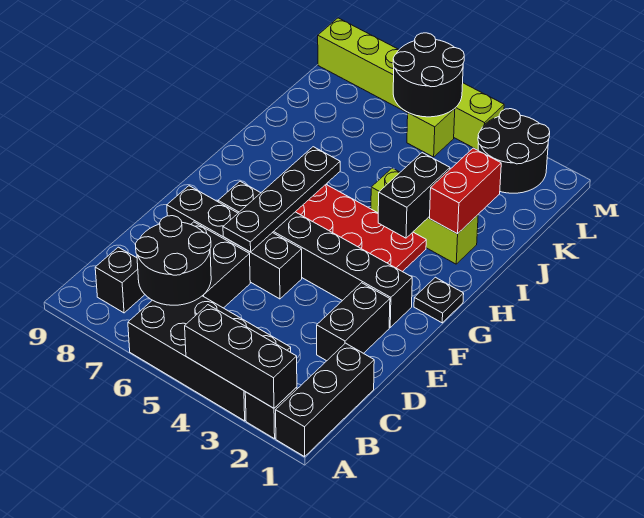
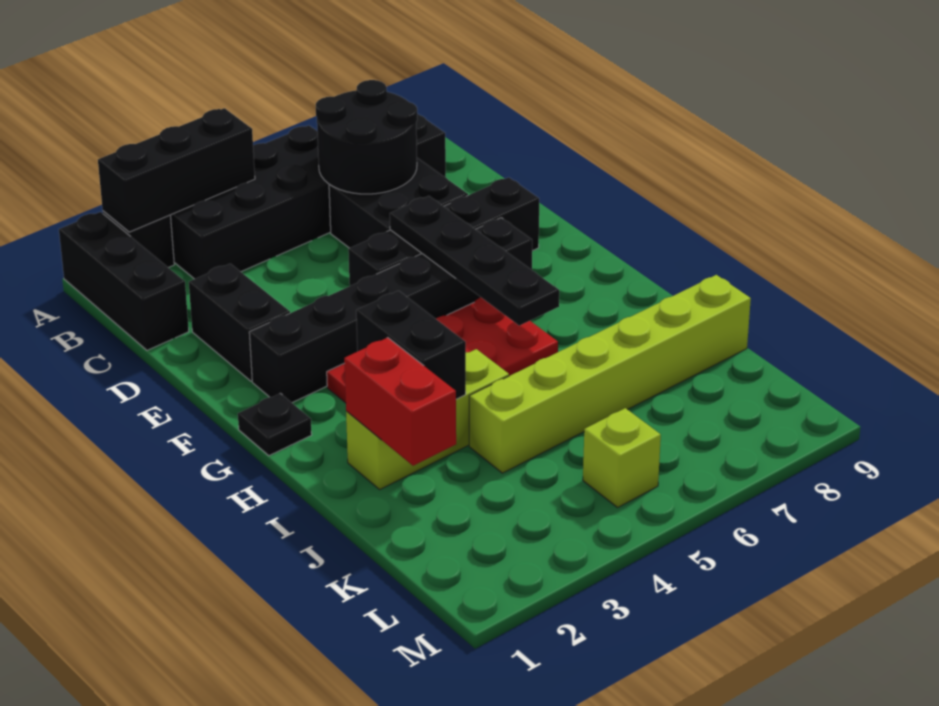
black round brick L2:M3 level 1 -> none
black round brick L5:M6 level 2 -> none
lime brick M4:M9 level 1 -> lime brick J4:J9 level 1

